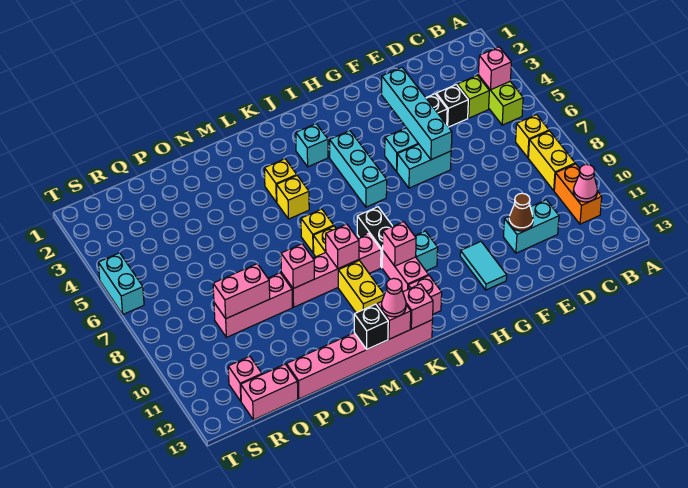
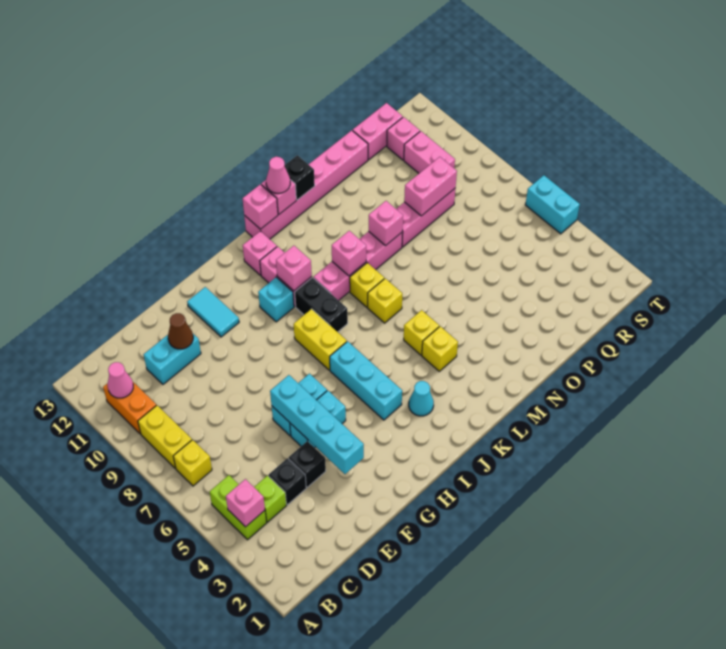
cyan brick J3 level 1 -> cyan cone J3 level 1
yellow brick L10:L11 level 1 -> yellow brick I7:I8 level 1
none -> pink brick R10:R11 level 1

